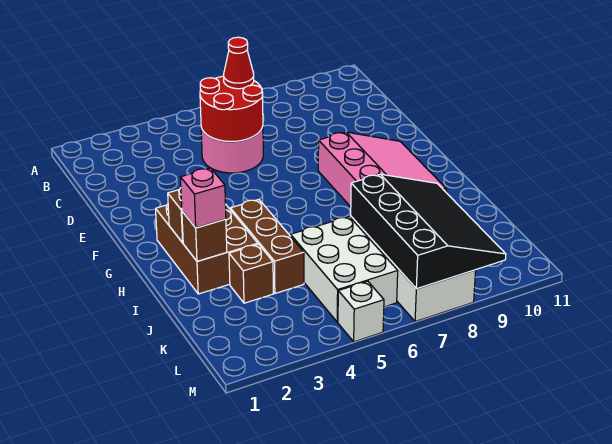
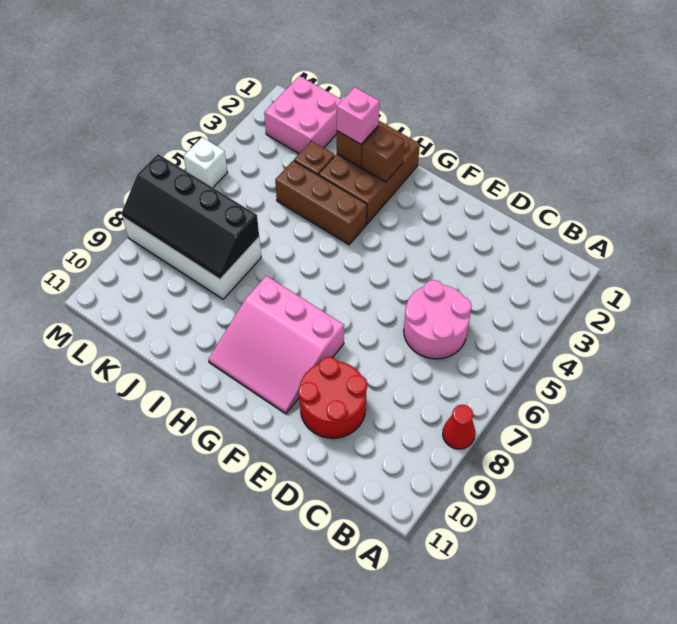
red round brick C5:D6 level 2 -> red round brick D9:E10 level 1
red cone C6 level 3 -> red cone A8 level 1
brown brick G2:I3 level 1 -> brown brick H1:I3 level 1
white brick J5:L6 level 1 -> none
black slope J7:M9 level 2 top 7 -> black slope J7:M8 level 2 top 7
none -> pink brick K1:L2 level 1

